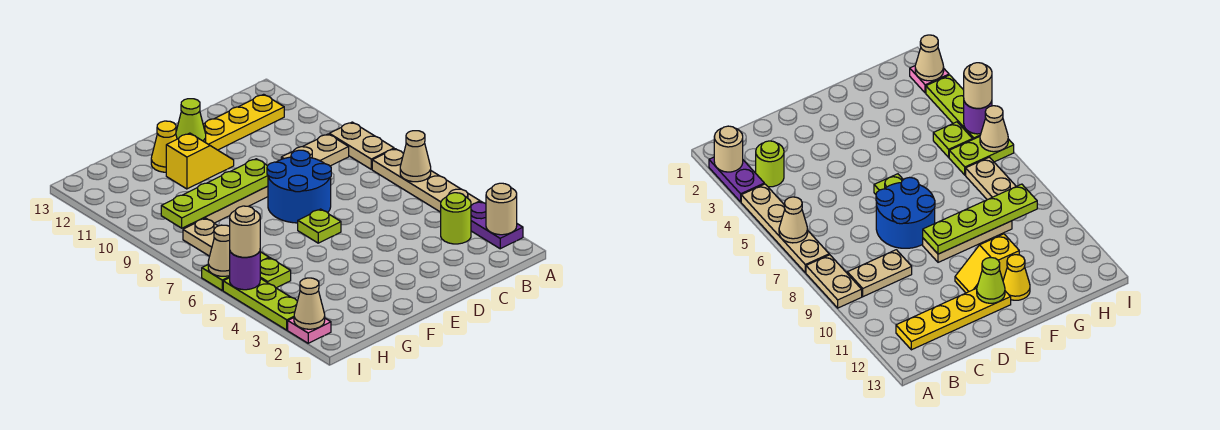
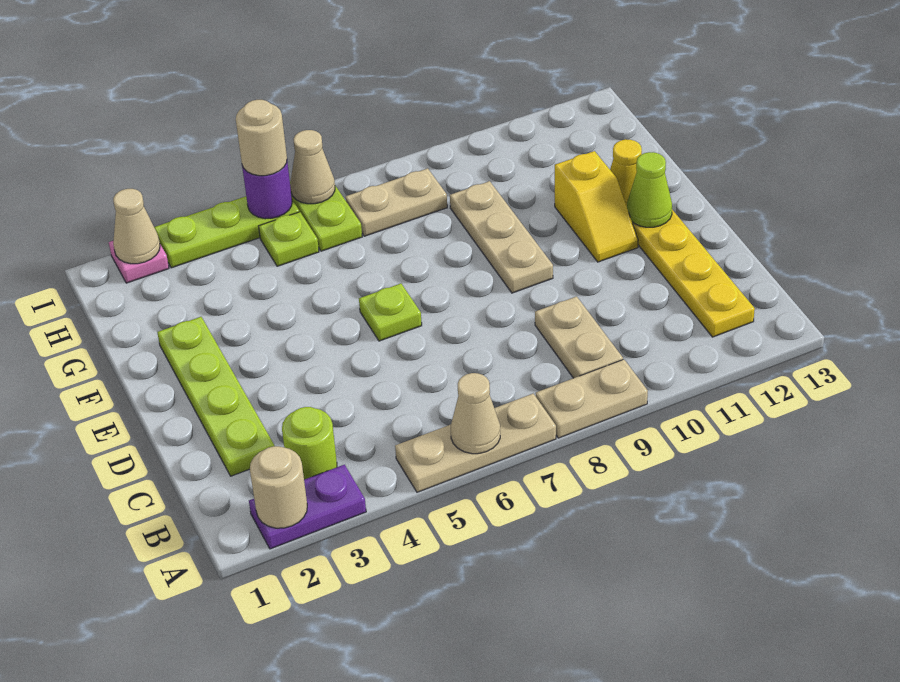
tan plate A4:A7 level 1 -> tan plate A5:A7 level 1
blue round brick D7:E8 level 1 -> none
lime plate E9:H9 level 2 -> lime plate C2:F2 level 1

